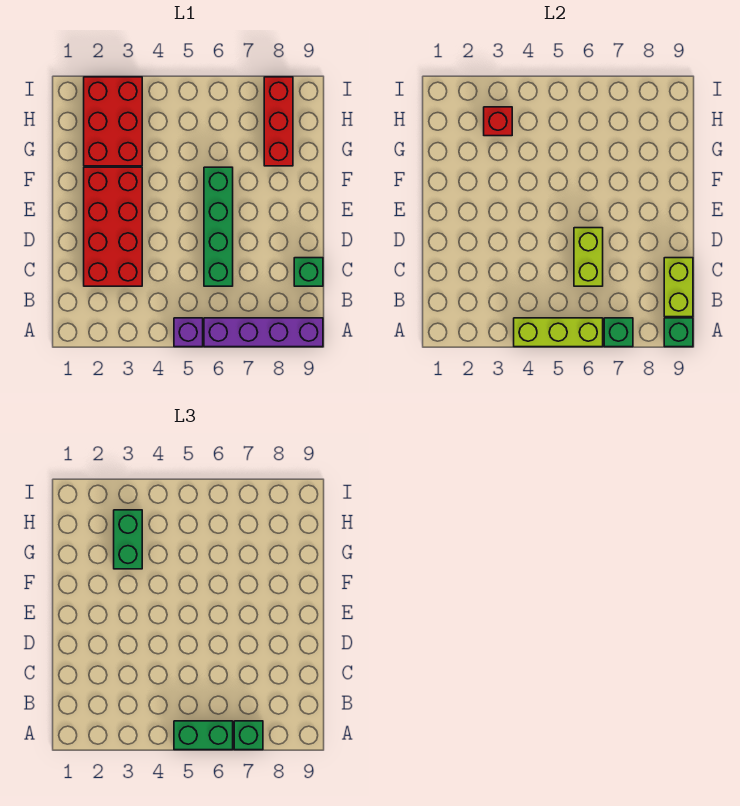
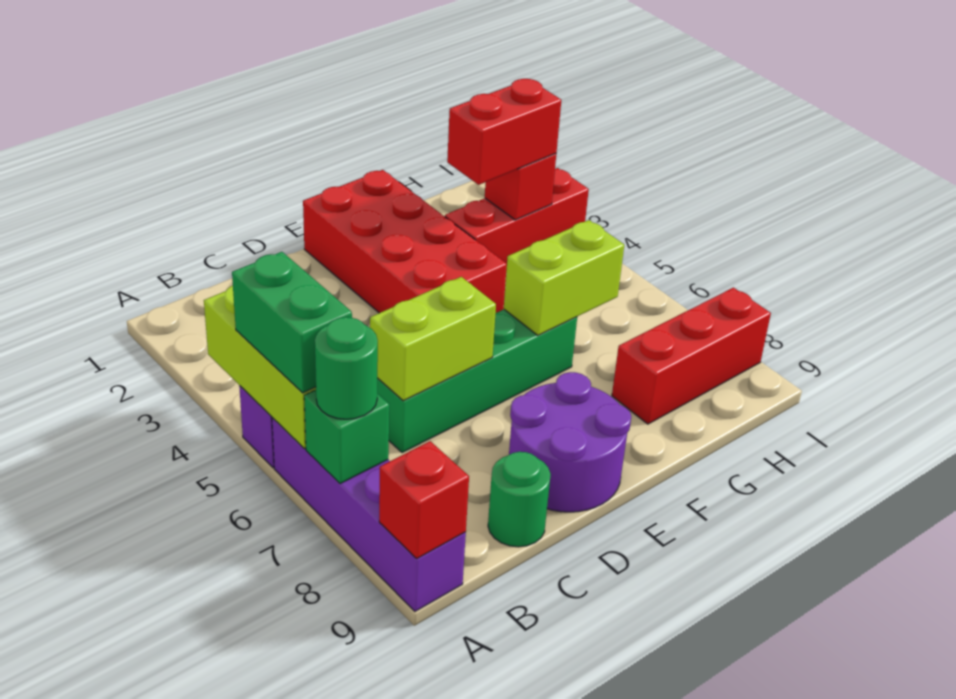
green brick A7 level 3 -> green round brick A7 level 3
green brick A9 level 2 -> red brick A9 level 2
lime brick B9:C9 level 2 -> lime brick F6:G6 level 2
red brick C2:F3 level 1 -> red brick E1:F4 level 1
green brick C9 level 1 -> green round brick C9 level 1
none -> purple round brick D8:E9 level 1
red brick G2:I3 level 1 -> red brick G3:I3 level 1
green brick G3:H3 level 3 -> red brick G3:H3 level 3

